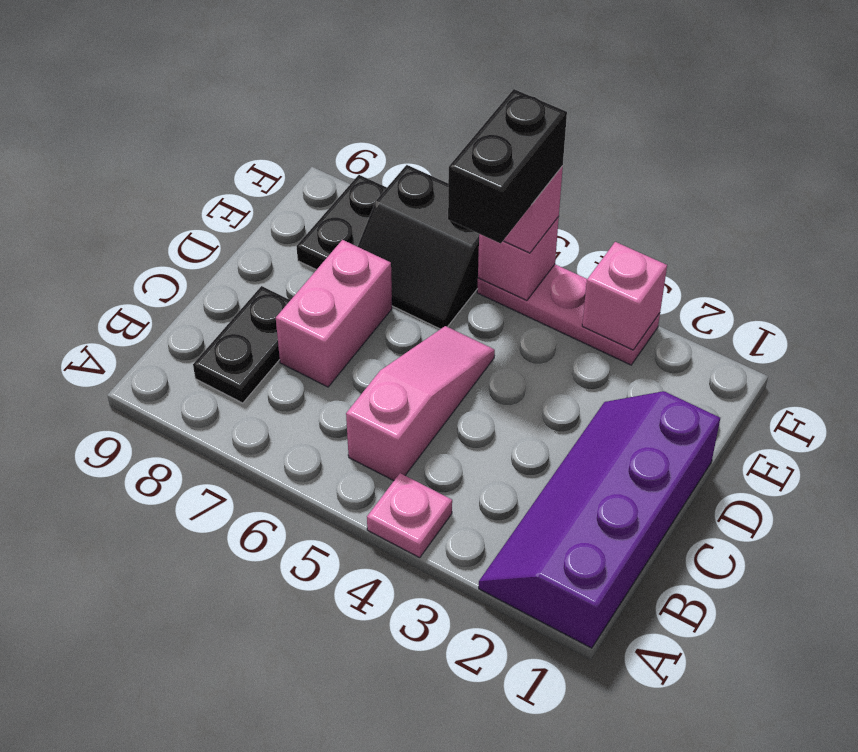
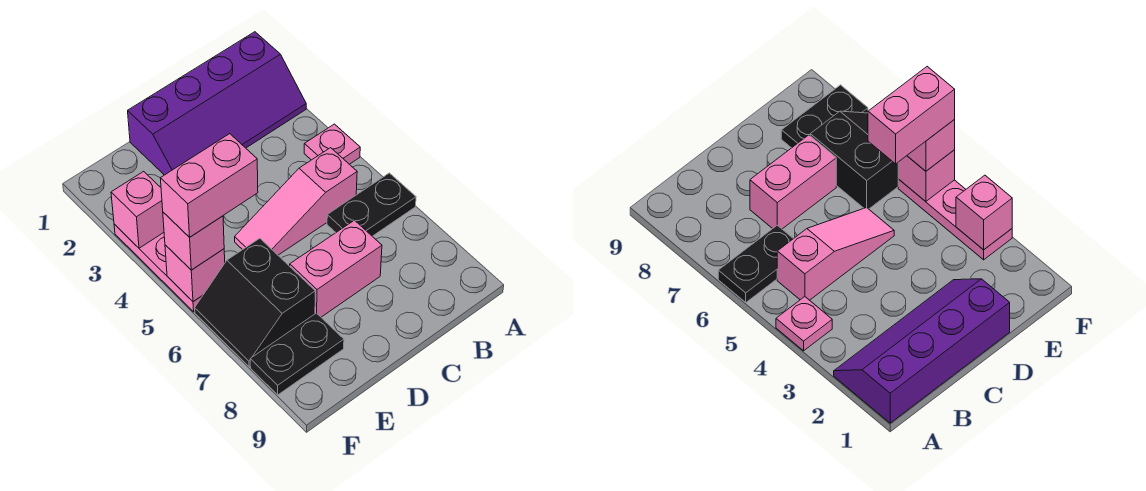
black plate B8:C8 level 1 -> black plate A6:B6 level 1
black brick E5:F5 level 4 -> pink brick E5:F5 level 4
black slope E6:F7 level 1 top F -> black slope E6:F7 level 1 top E

